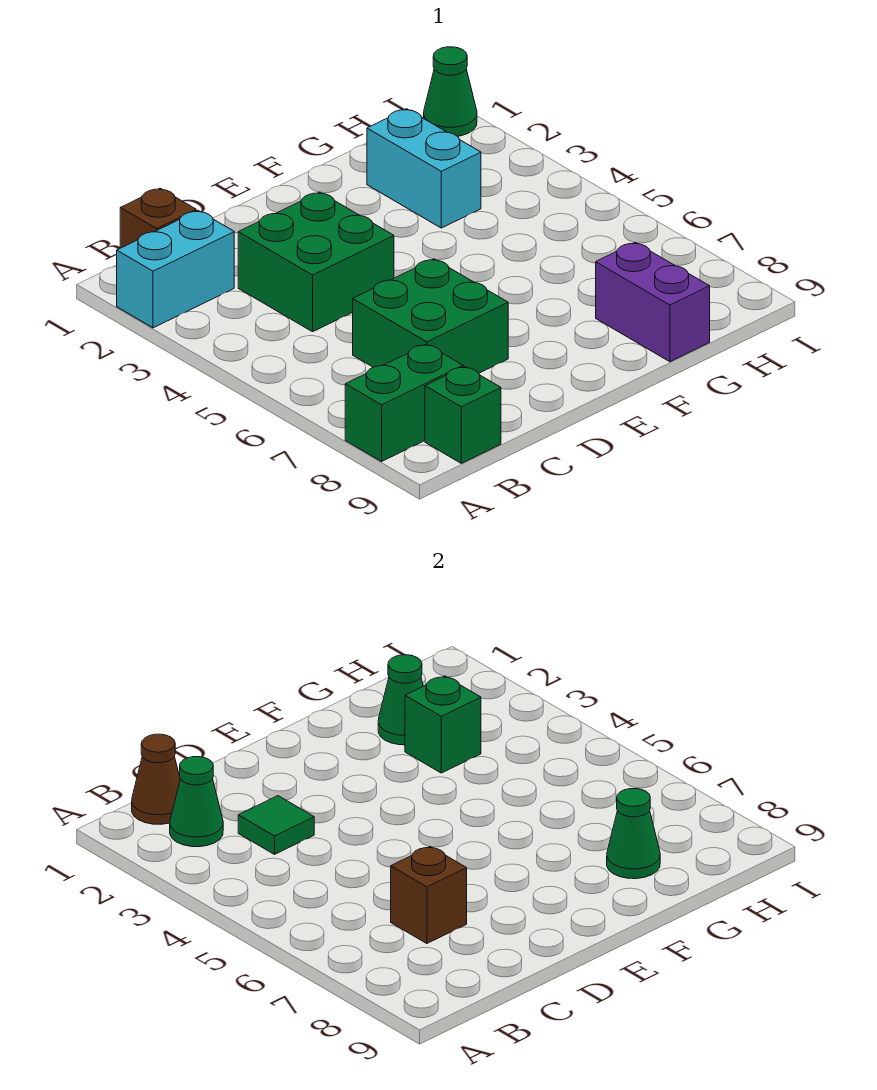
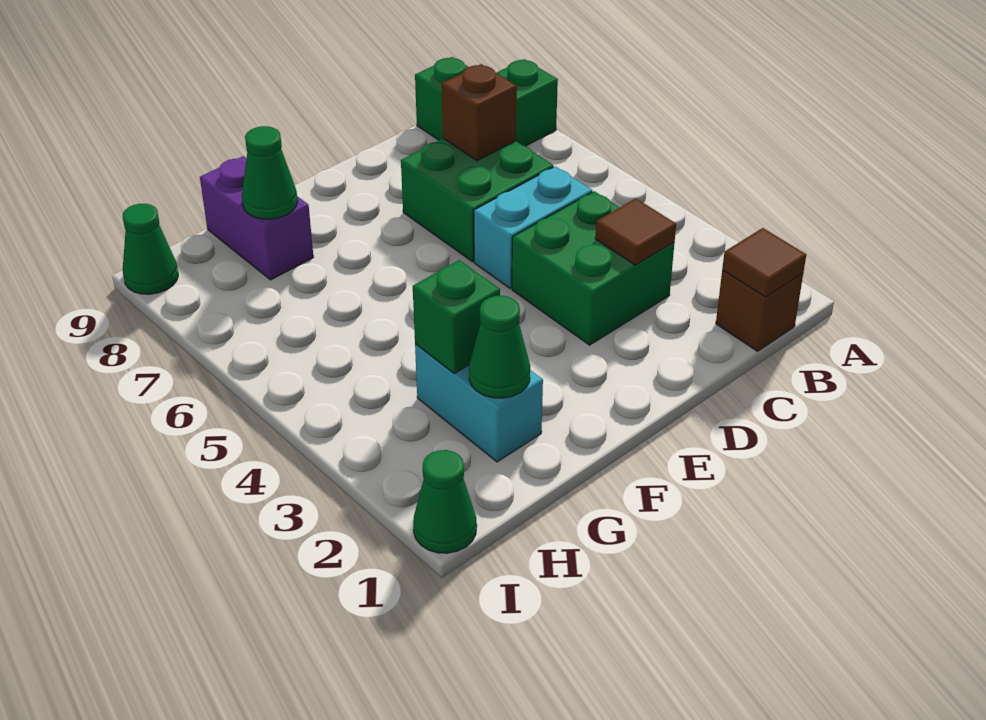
cyan brick A2:B2 level 1 -> cyan brick C5:D5 level 1
brown cone B1 level 2 -> brown tile B1 level 2
green cone B2 level 2 -> green cone I9 level 1
green tile C3 level 2 -> brown tile C3 level 2

